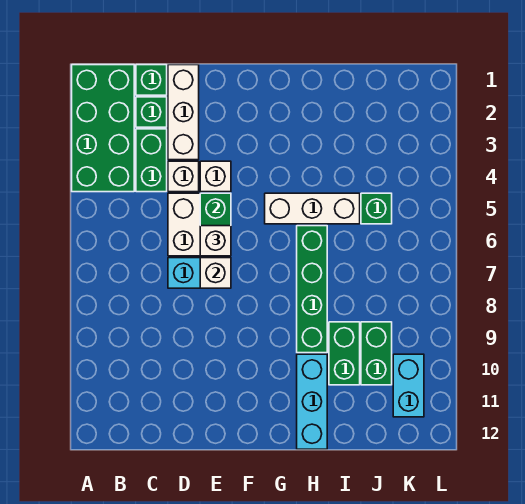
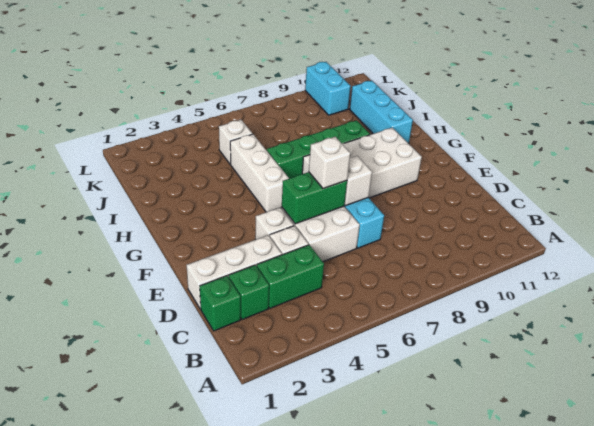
green brick A1:B4 level 1 -> none
none -> white brick F7:G10 level 1
cyan brick H10:H12 level 1 -> cyan brick H11:J11 level 1
green brick I9:I10 level 1 -> none
green brick J5 level 1 -> white brick J5 level 1
green brick J9:J10 level 1 -> none
cyan brick K10:K11 level 1 -> cyan brick K10:L10 level 1

